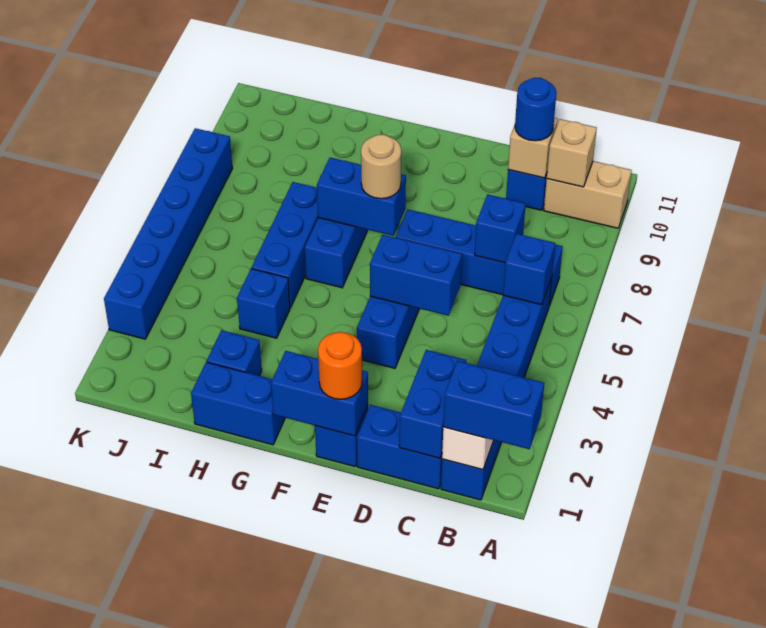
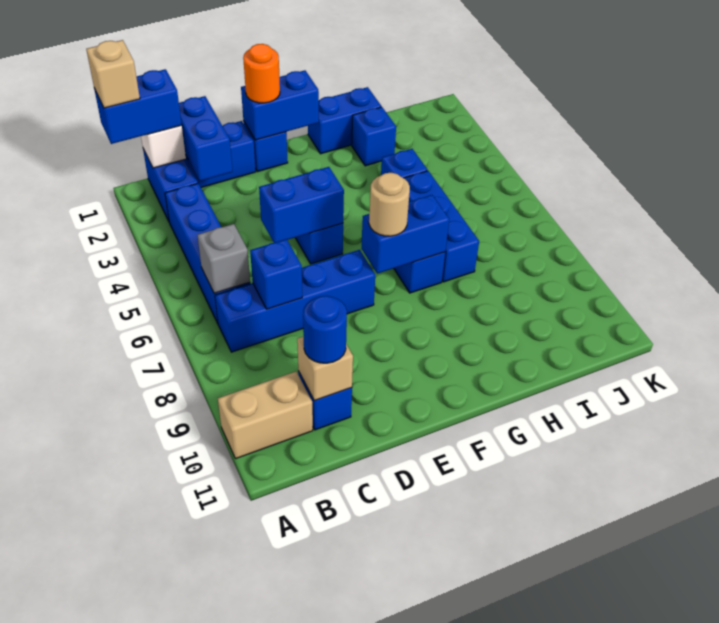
blue brick B6 level 2 -> grey brick B6 level 2
tan brick B10 level 2 -> tan brick A1 level 4
blue brick K3:K8 level 1 -> none

